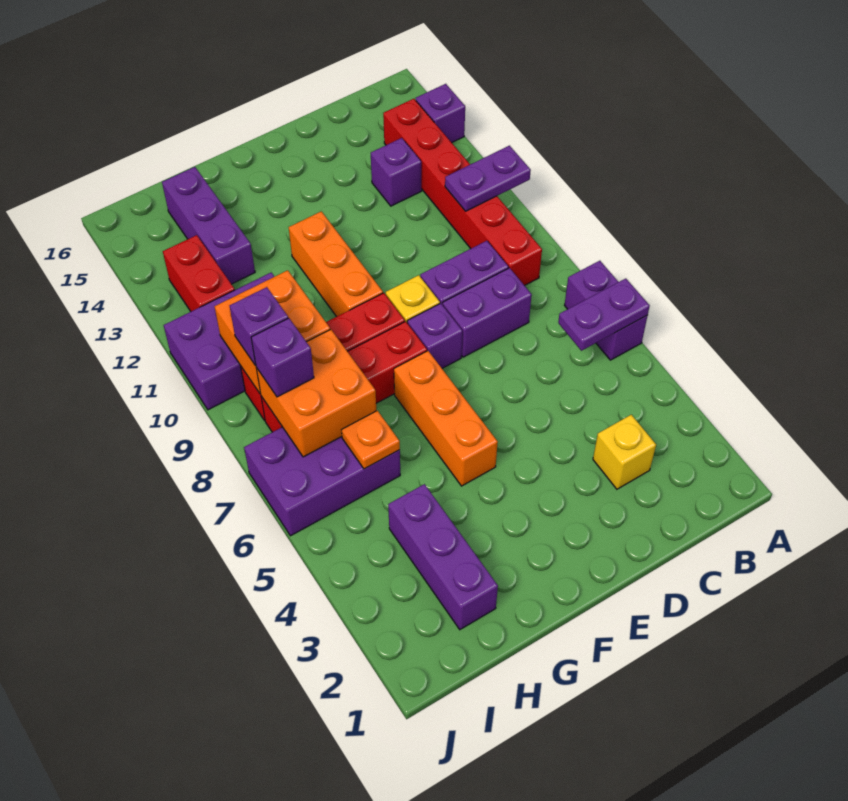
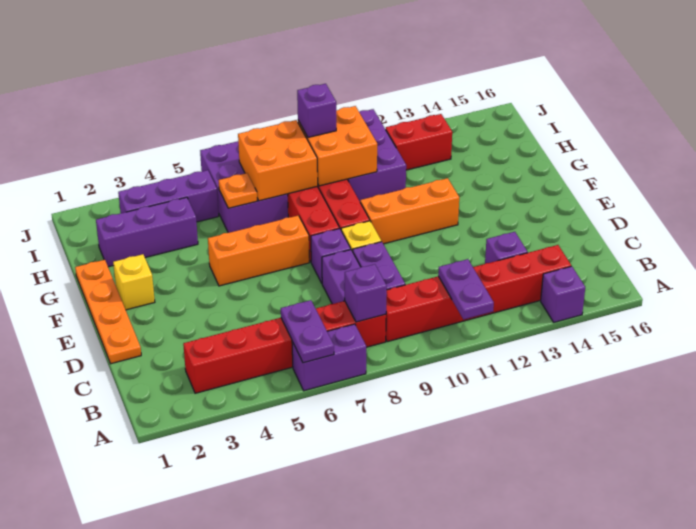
none -> red brick B3:B8 level 1
yellow brick C3 level 1 -> yellow brick F2 level 1
none -> orange plate D1:G1 level 1
purple brick H13:H15 level 1 -> purple brick I3:I5 level 1
purple brick I8 level 3 -> purple brick B8 level 2

